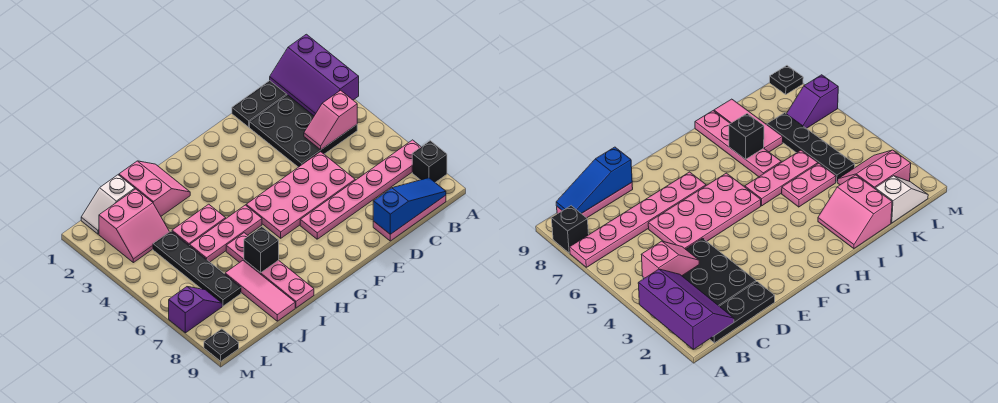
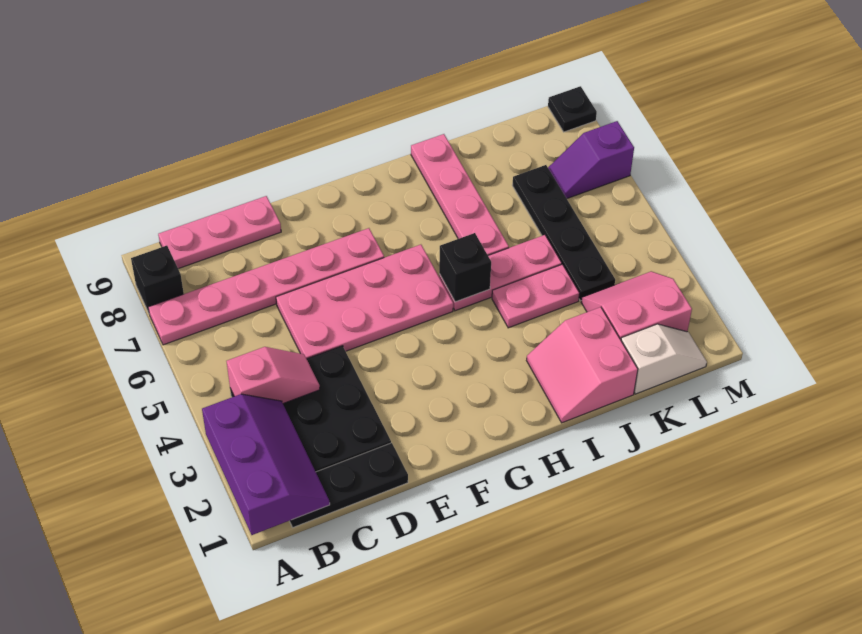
blue slope B9:D9 level 2 top D -> none
black brick I7 level 2 -> black brick H5 level 2
pink tile J7:J9 level 1 -> none

